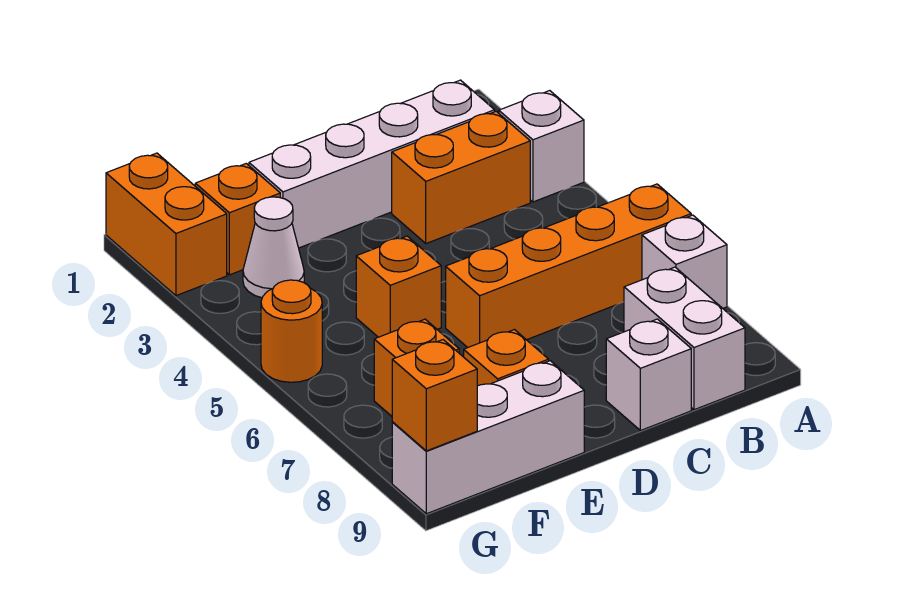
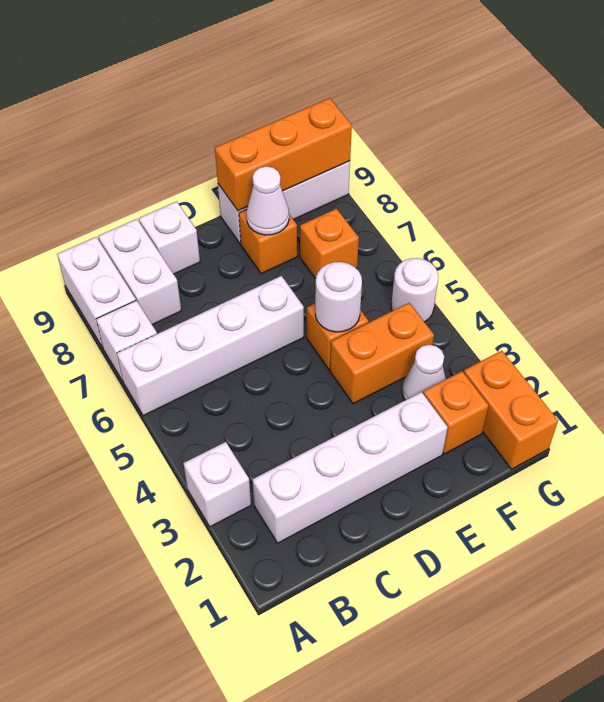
orange brick A6:D6 level 1 -> white brick A6:D6 level 1
none -> white brick A8:A9 level 1
orange brick B3:C3 level 1 -> orange brick E4:F4 level 1
none -> white round brick E5 level 2
none -> white cone E8 level 2
orange round brick G5 level 1 -> white round brick G5 level 1
orange brick G9 level 2 -> orange brick E9:G9 level 2

